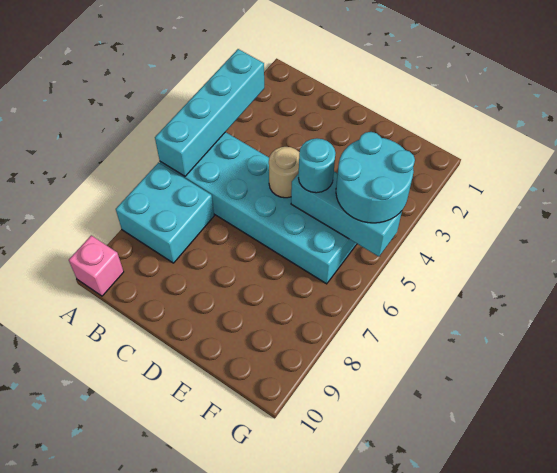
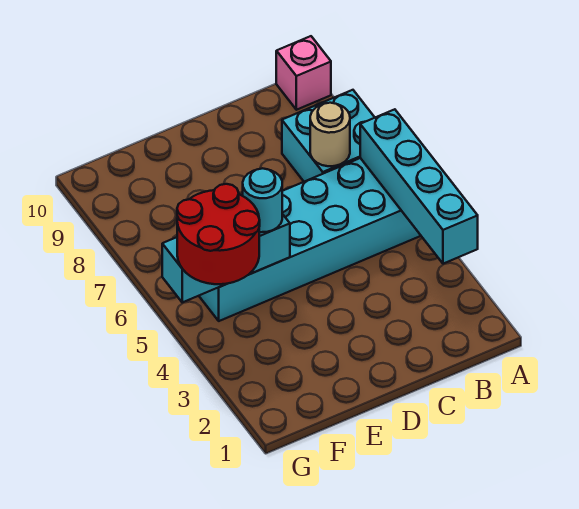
tan round brick D5 level 2 -> tan round brick B7 level 2
cyan round brick F4:G5 level 3 -> red round brick F4:G5 level 3

